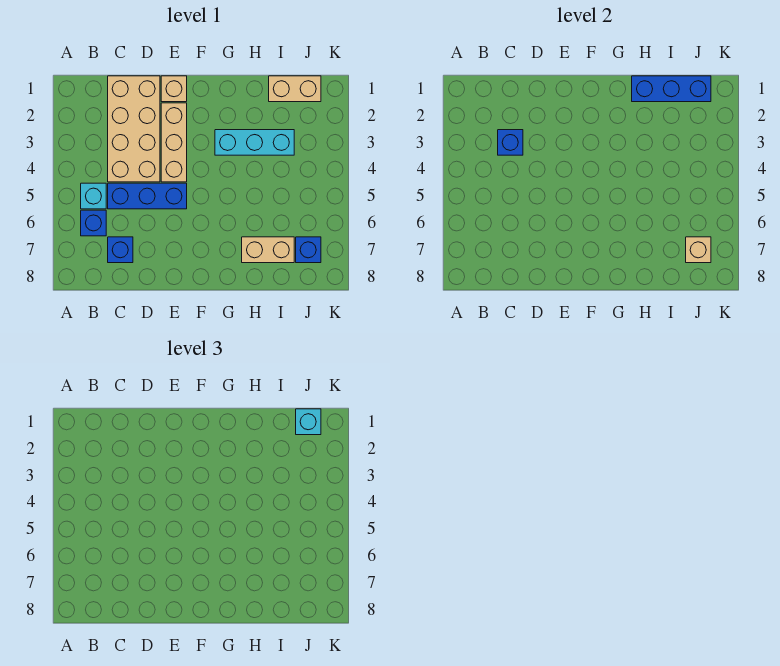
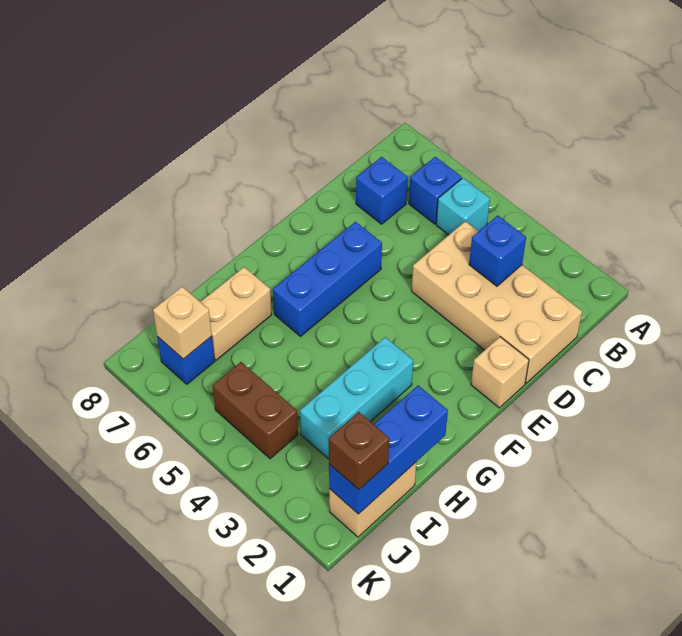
blue brick C5:E5 level 1 -> blue brick E6:G6 level 1
tan brick E2:E4 level 1 -> none
cyan brick J1 level 3 -> brown brick J1 level 3
none -> brown brick J4:J5 level 1

